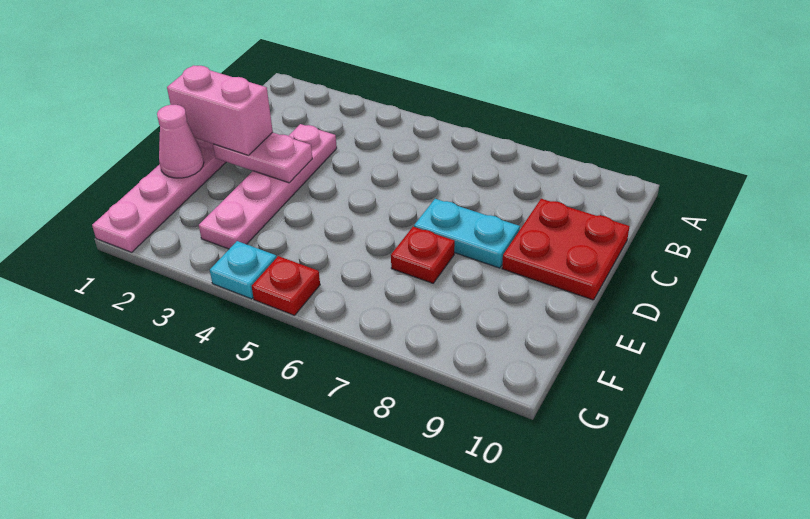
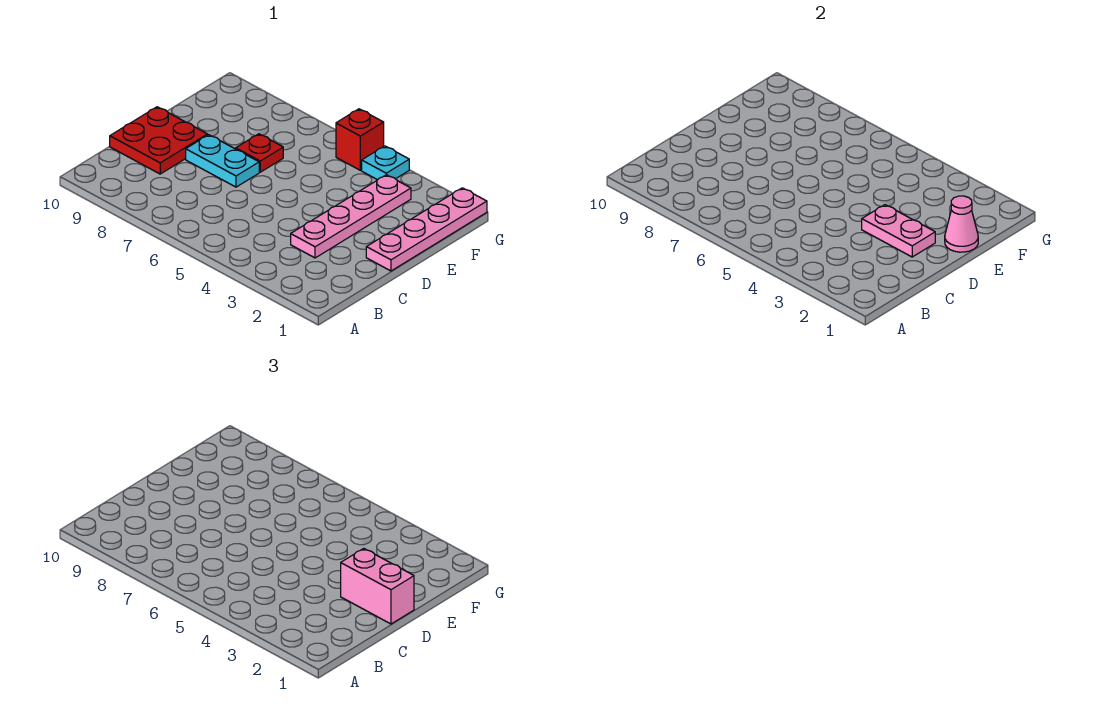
red plate G5 level 1 -> red brick G5 level 1

